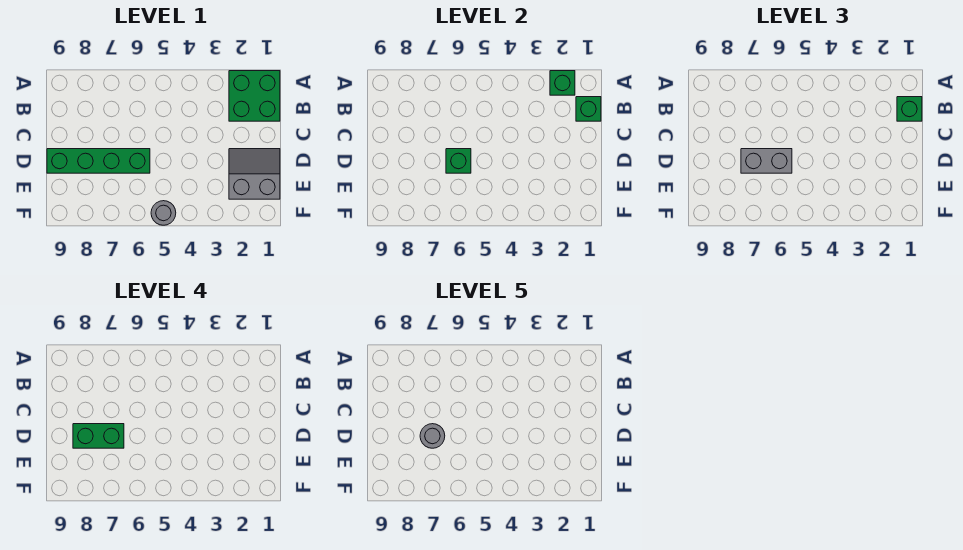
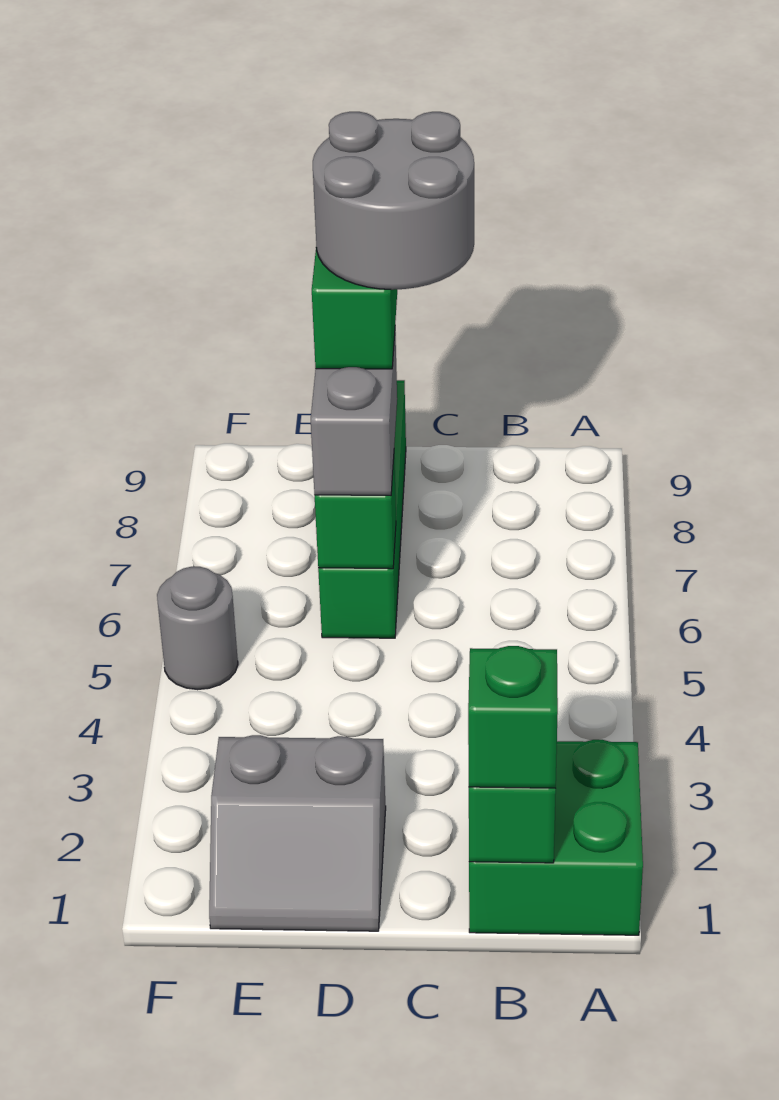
green brick A2 level 2 -> none
grey slope D1:E2 level 1 top E -> grey slope D1:E2 level 1 top 2
grey round brick D7 level 5 -> grey round brick C7:D8 level 5

